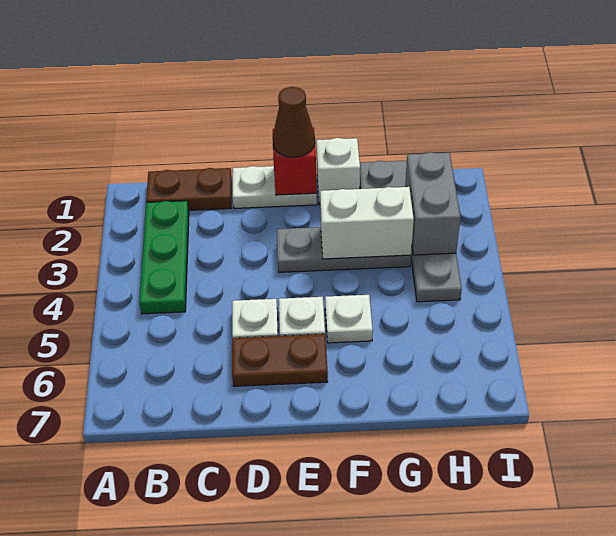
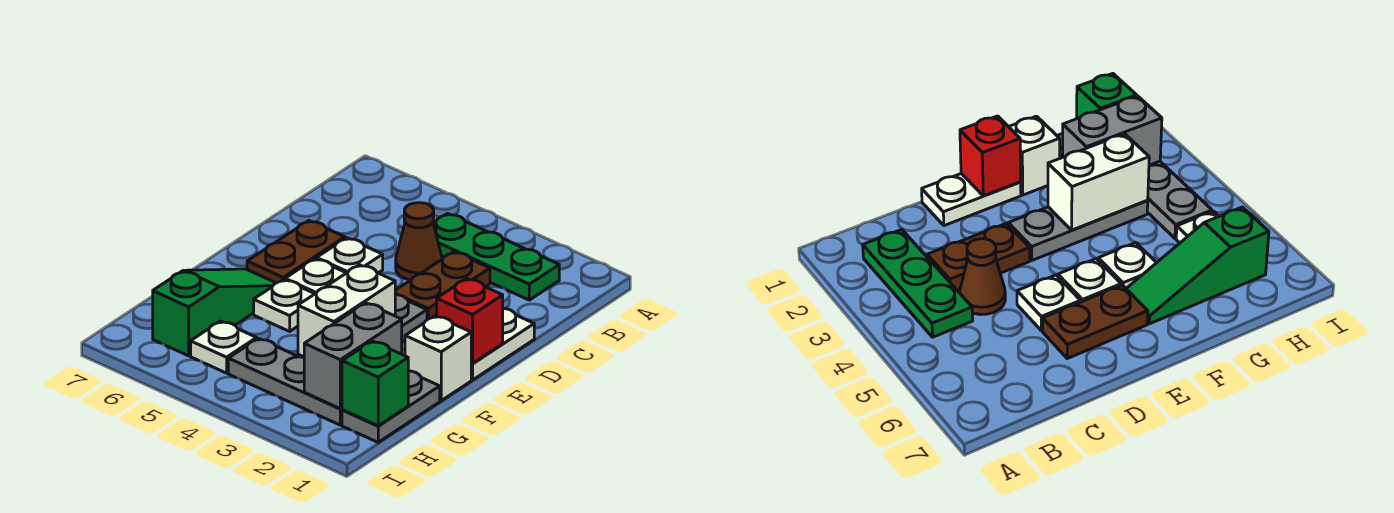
brown plate B1:C1 level 1 -> brown plate C3:D3 level 1
brown cone E1 level 3 -> brown cone C4 level 1
none -> green slope F6:H6 level 1 top H
none -> green brick H1 level 2
grey brick H2:H3 level 2 -> grey brick G2:H2 level 2
none -> white plate H5 level 1

